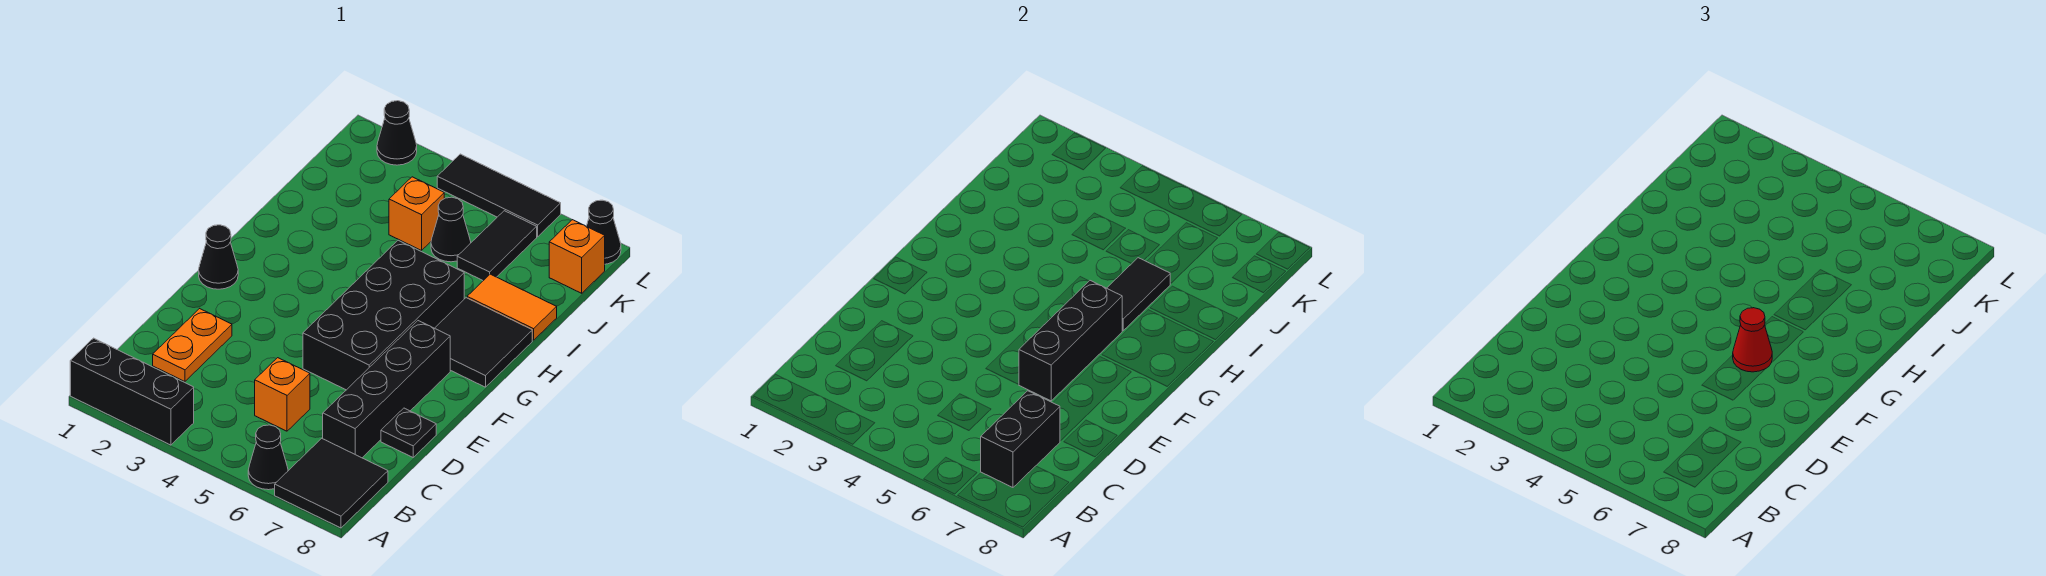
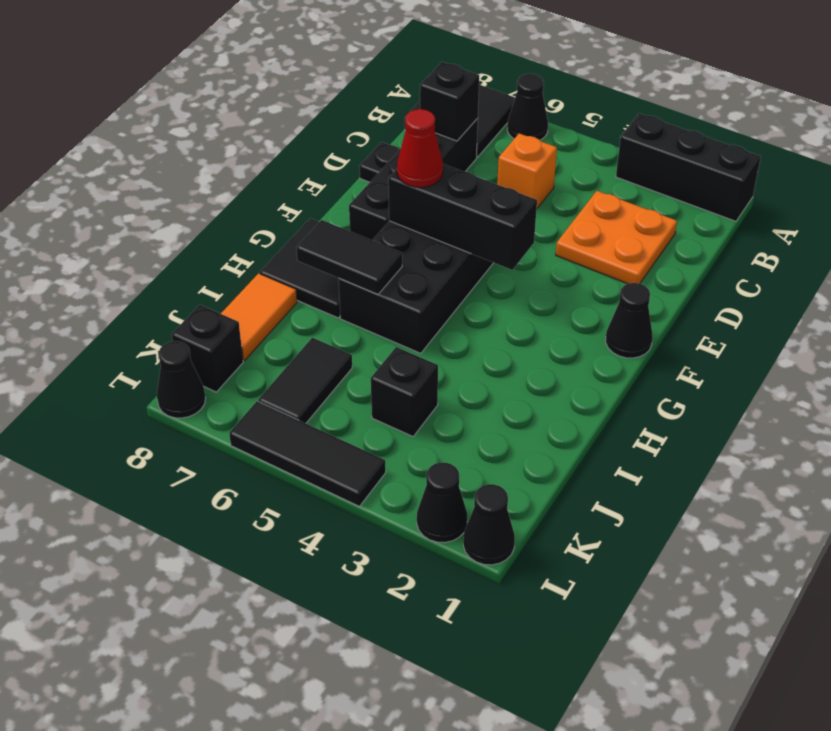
black brick B7:C7 level 2 -> black brick C7 level 2
orange plate C2:D2 level 1 -> orange plate C2:D3 level 1
black brick E6:G6 level 2 -> black brick F4:F6 level 2
black tile H6:I6 level 2 -> black tile H6:H7 level 2
orange tile I7:I8 level 1 -> orange tile I8:J8 level 1
orange brick J4 level 1 -> black brick J4 level 1
black cone J5 level 1 -> black cone L1 level 1
orange brick K8 level 1 -> black brick K8 level 1

